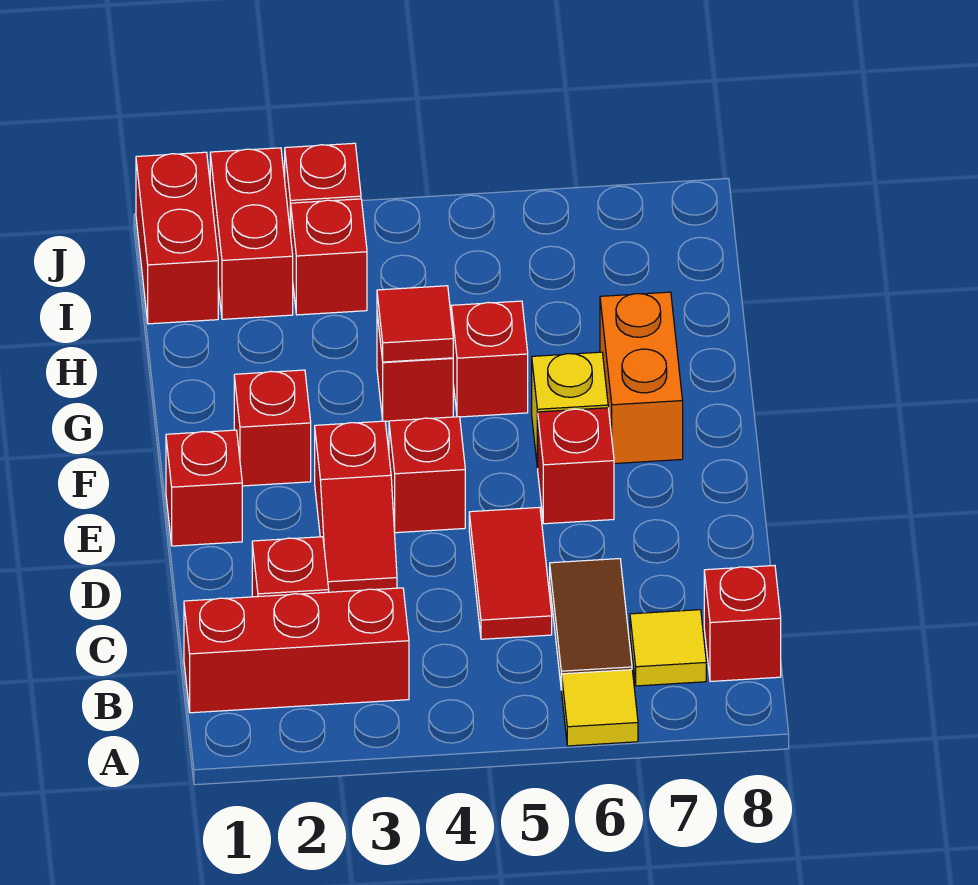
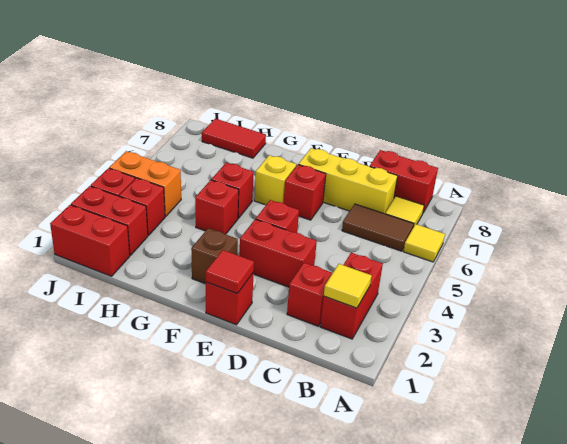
red brick B1:B3 level 1 -> red brick B2:B3 level 1
none -> yellow tile B2 level 2
red brick B8 level 1 -> red brick B8:C8 level 1
red tile C5:D5 level 1 -> red tile H8:I8 level 1
none -> yellow brick C7:E7 level 1
red slope D3:E3 level 1 top E -> red brick D3:E3 level 1
red brick F2 level 1 -> brown brick F2 level 1
orange brick F7:G7 level 1 -> orange brick I4:J4 level 1
red tile G4 level 2 -> red tile E1 level 2

